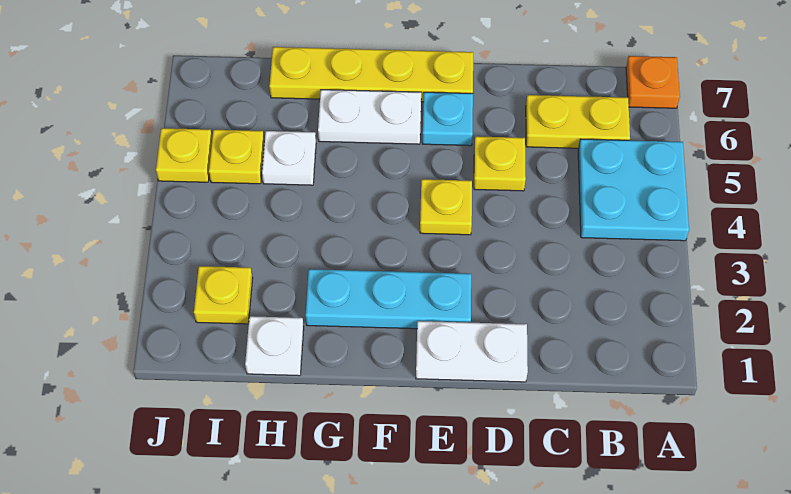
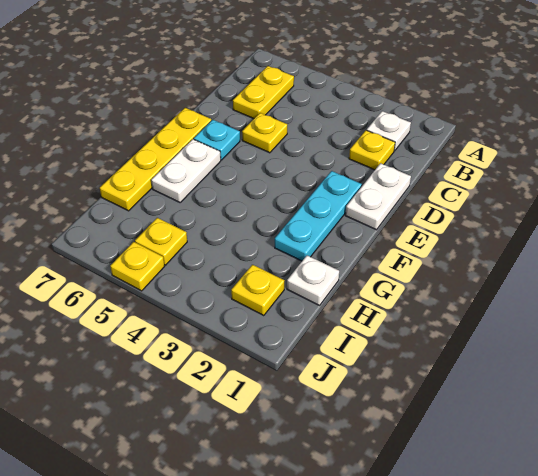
cyan plate A4:B5 level 1 -> none
orange plate A7 level 1 -> none
yellow plate E4 level 1 -> yellow plate C2 level 1
white plate H5 level 1 -> white plate B2 level 1

